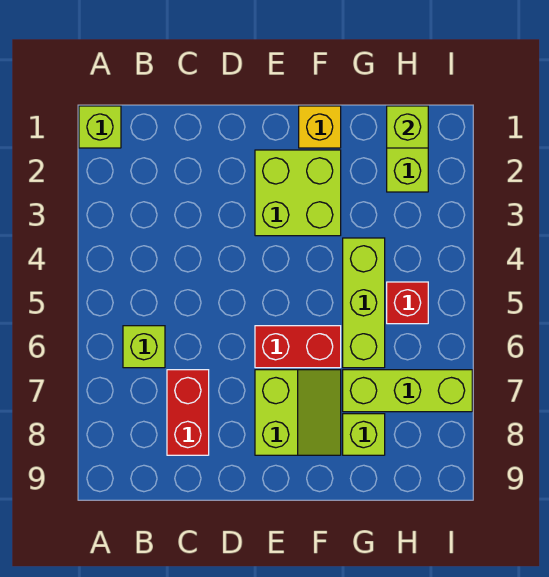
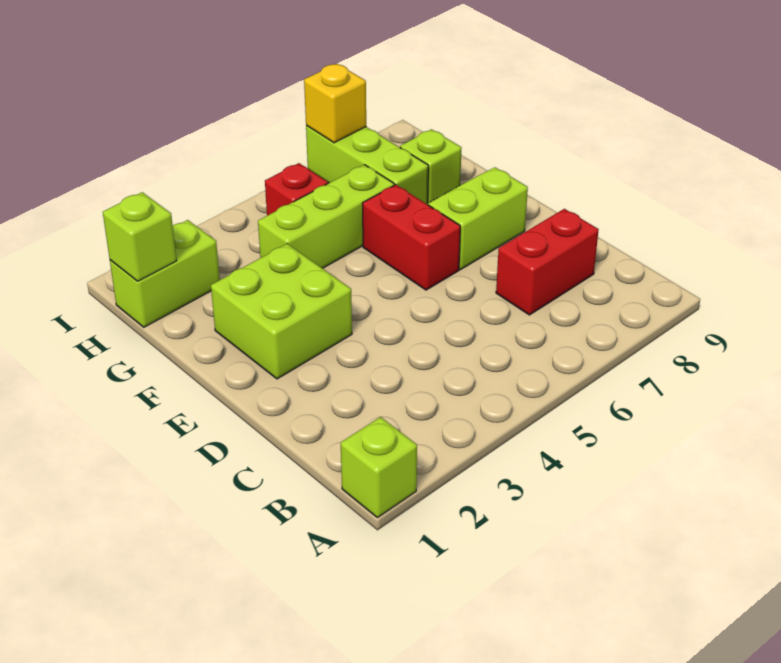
lime brick B6 level 1 -> none
yellow brick F1 level 1 -> yellow brick I7 level 2

